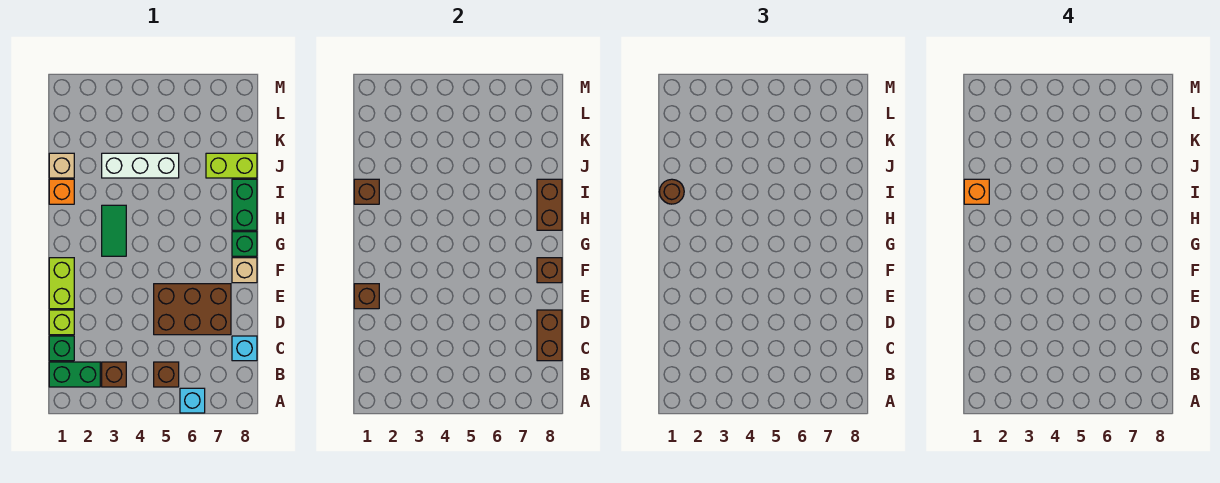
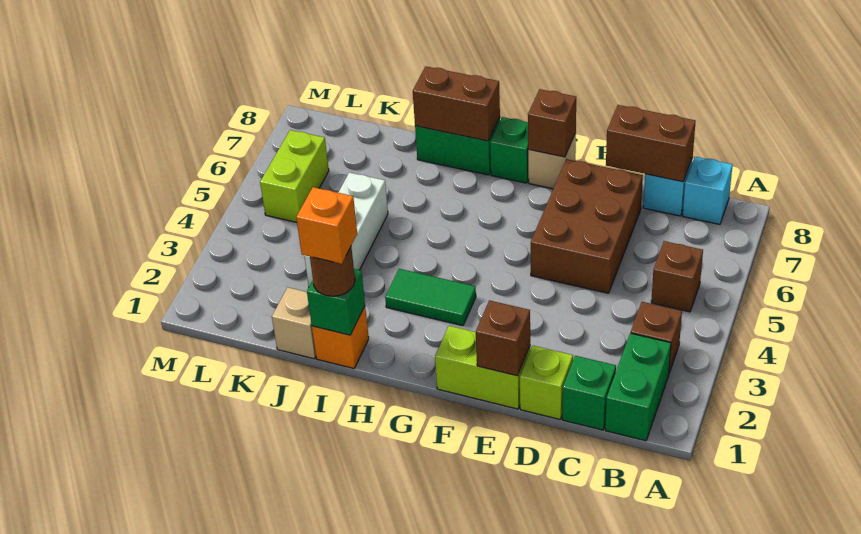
cyan brick A6 level 1 -> cyan brick B8 level 1
brown brick I1 level 2 -> green brick I1 level 2
lime brick J7:J8 level 1 -> lime brick L5:L6 level 1

